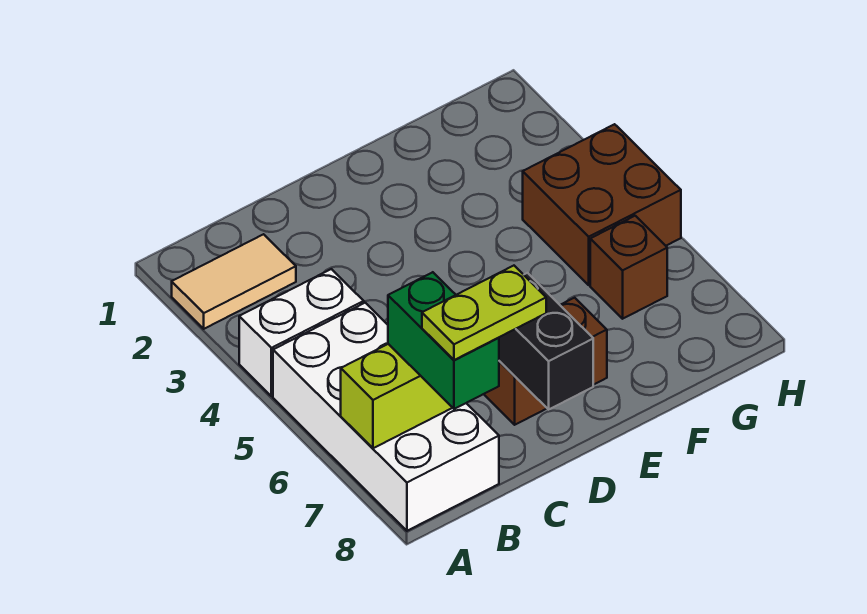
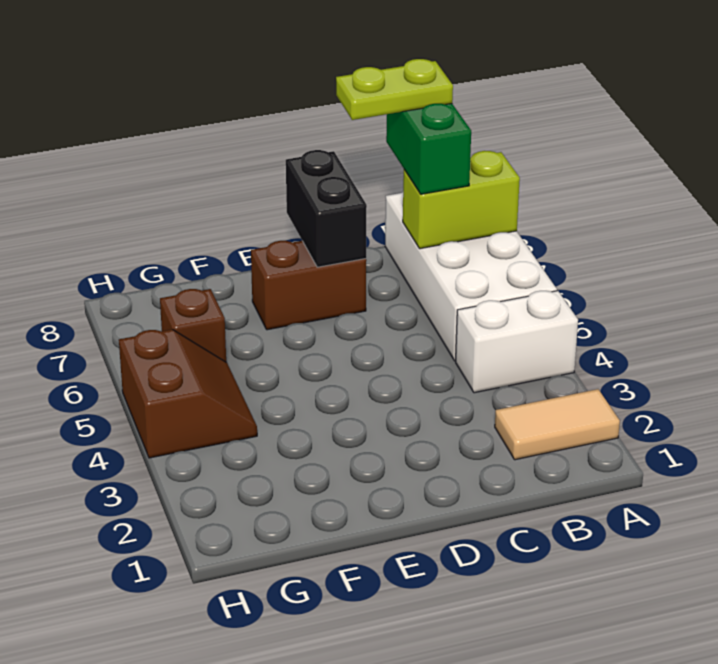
brown brick G4:H5 level 1 -> brown slope G4:H5 level 1 top H

